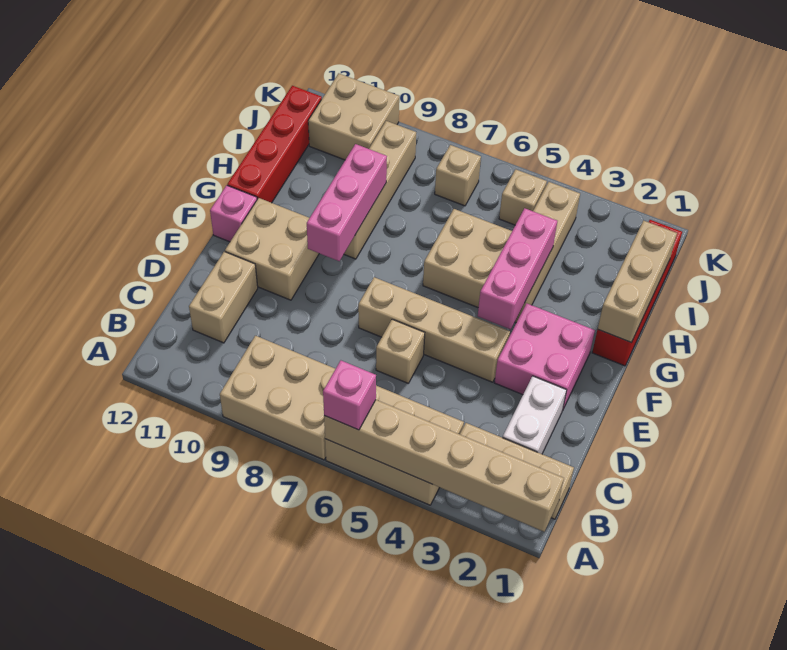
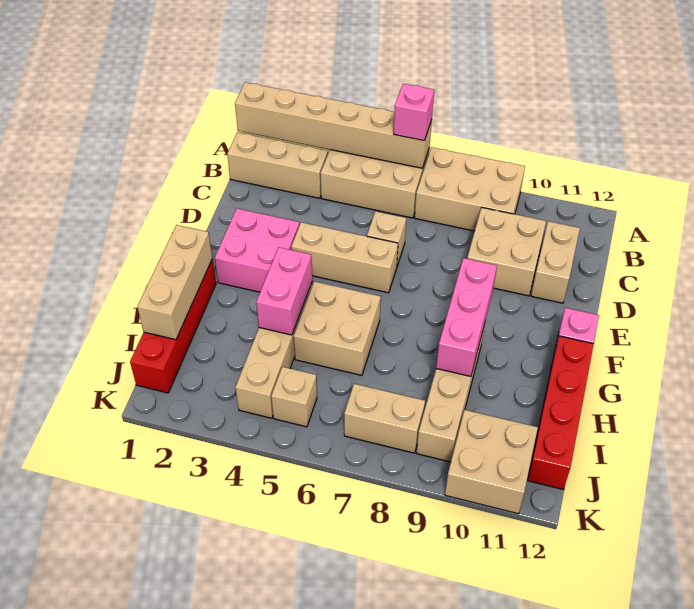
white brick C2:D2 level 1 -> none
tan brick E4:E7 level 1 -> tan brick E4:E6 level 1
tan brick E10:F11 level 1 -> tan brick C9:D10 level 1
pink brick F4:H4 level 2 -> pink brick G4:H4 level 2
tan brick J7 level 1 -> tan brick J7:J8 level 1

